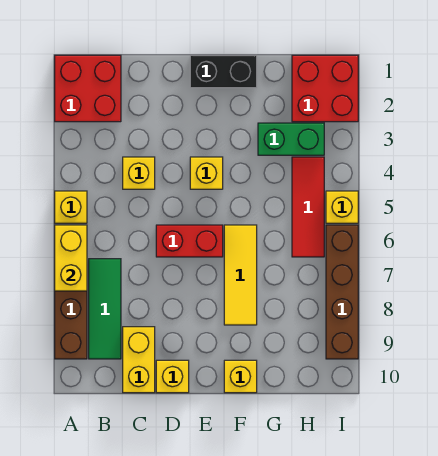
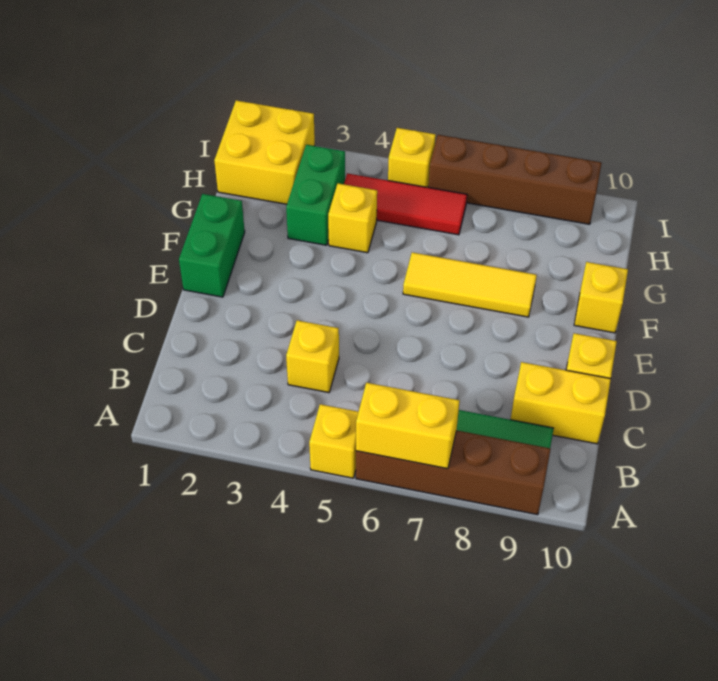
red brick A1:B2 level 1 -> none
red brick D6:E6 level 1 -> none
black brick E1:F1 level 1 -> green brick E1:F1 level 1
yellow brick E4 level 1 -> yellow brick G4 level 1
red brick H1:I2 level 1 -> yellow brick H1:I2 level 1

